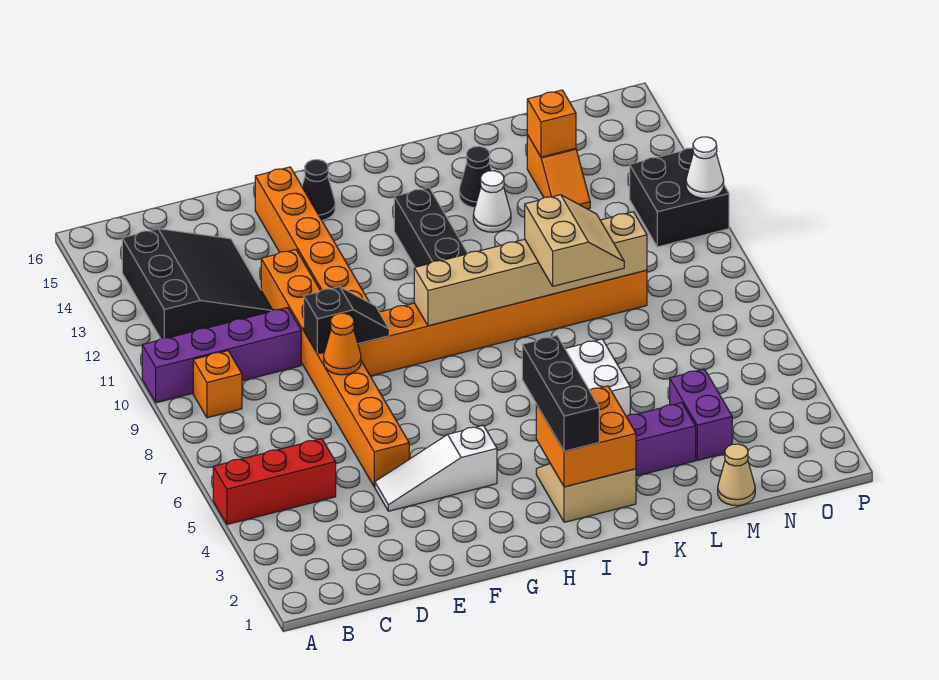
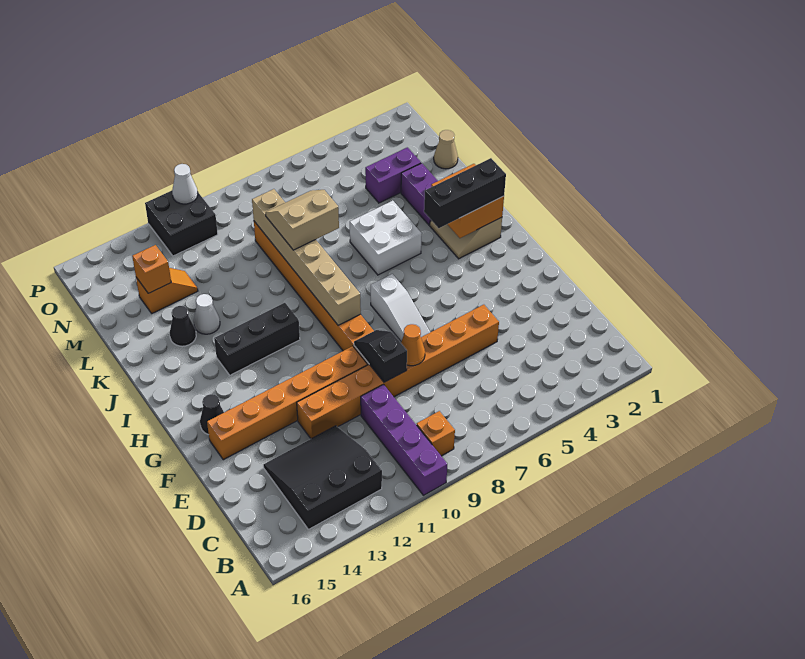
red brick A5:C5 level 1 -> none
white slope E4:G4 level 1 top G -> white slope F7:H7 level 1 top H

